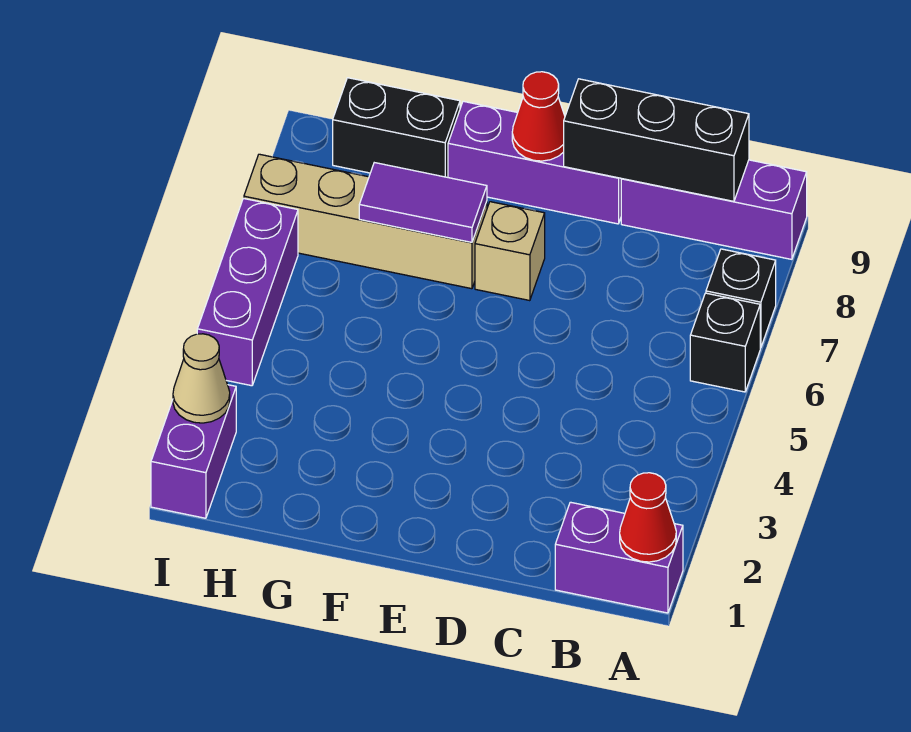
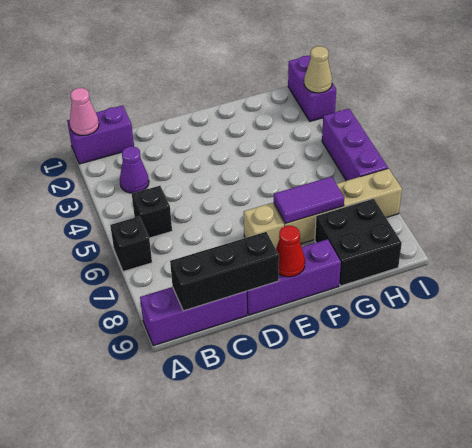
red cone A1 level 2 -> pink cone A1 level 2
black brick A7 level 1 -> black brick B5 level 1
none -> purple cone B3 level 1
black brick G9:H9 level 1 -> black brick G8:H9 level 1

